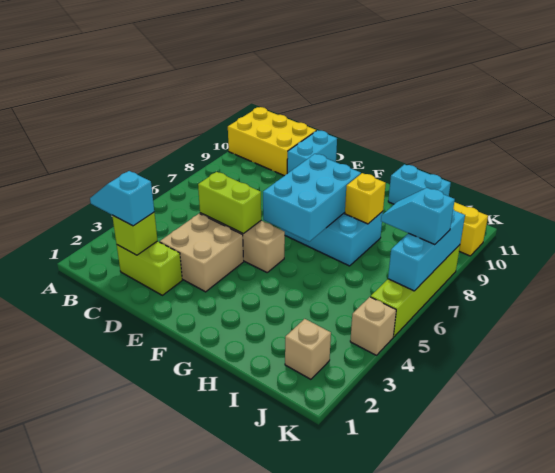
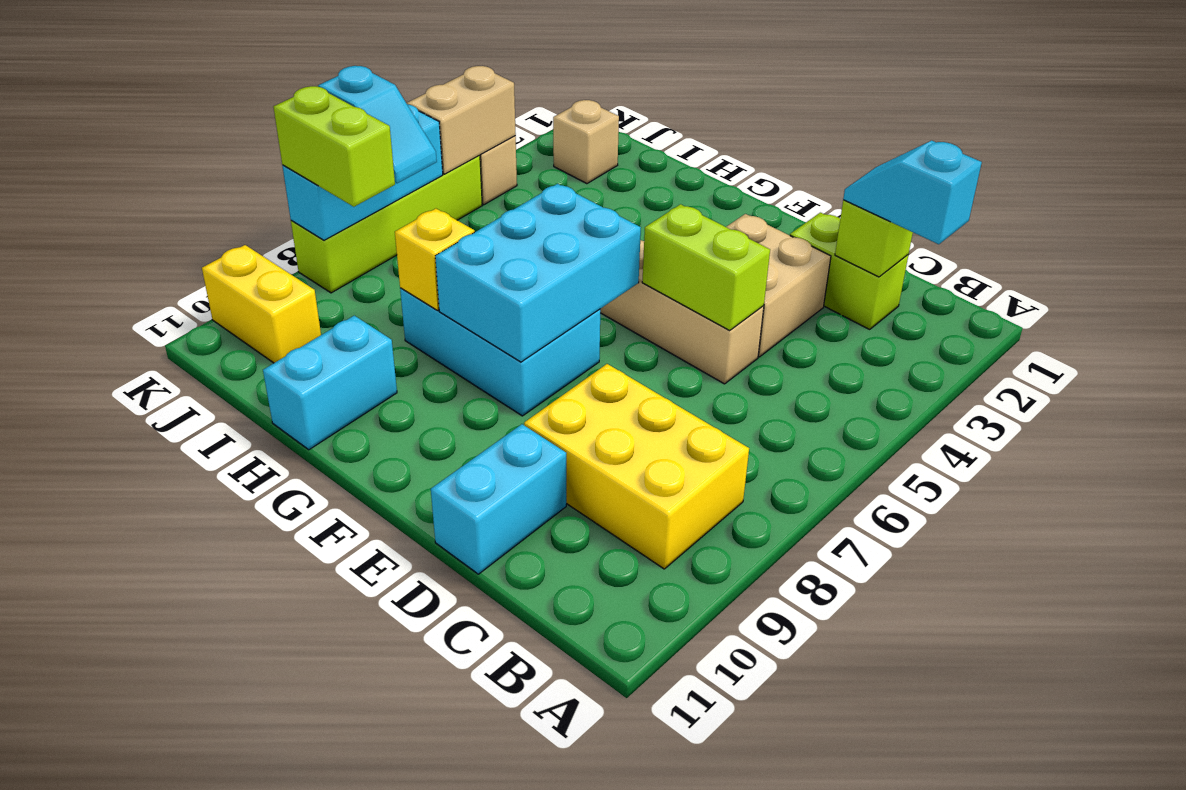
yellow brick A10:C11 level 1 -> yellow brick B8:D9 level 1
cyan slope B2:C2 level 3 top C -> cyan slope B2:C2 level 3 top B
cyan brick H11:I11 level 1 -> cyan brick H10:H11 level 1
none -> lime brick J8:K8 level 3
none -> tan brick K4:K5 level 2

